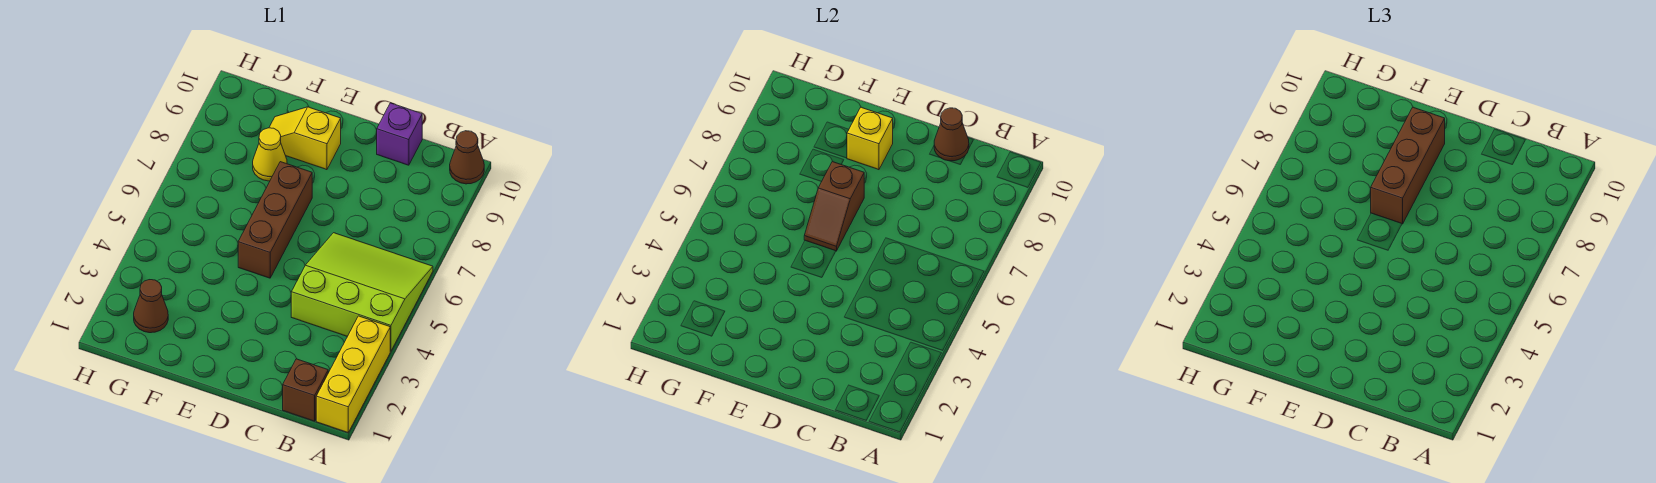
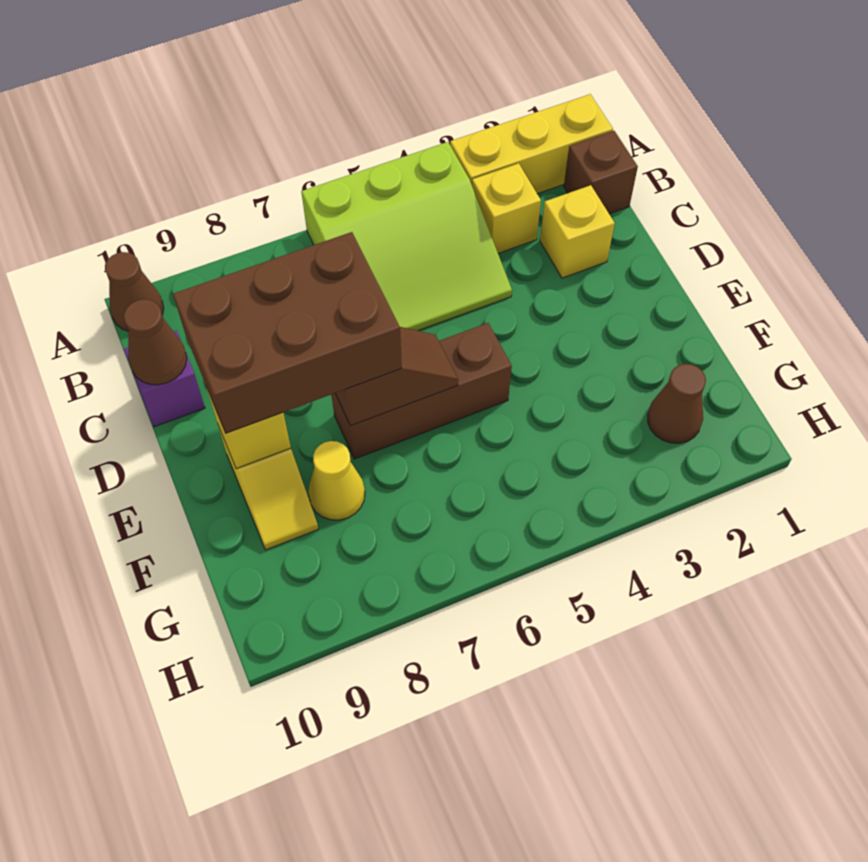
lime slope A4:C6 level 1 top 4 -> lime slope A4:C6 level 1 top A
none -> yellow brick B3 level 1
none -> yellow brick C2 level 1
brown brick E7:E9 level 3 -> brown brick D7:E9 level 3

